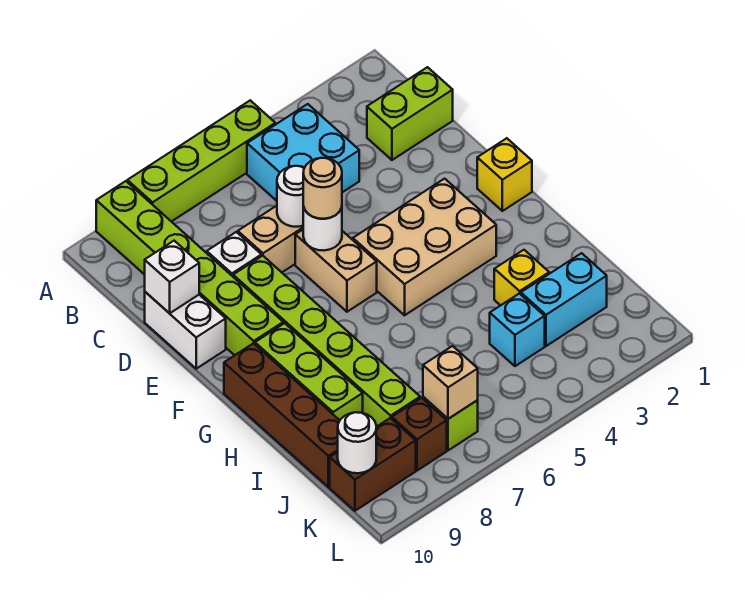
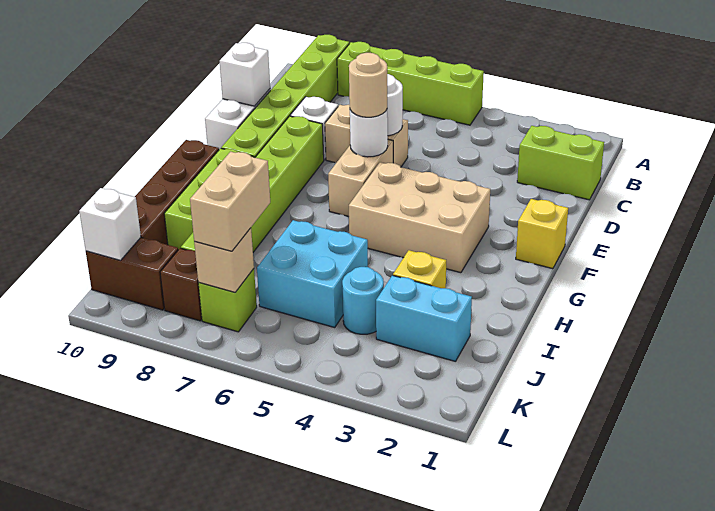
cyan brick B4:C5 level 1 -> cyan brick I5:J6 level 1
cyan brick J4 level 1 -> cyan round brick J4 level 1
none -> tan brick J7:K7 level 3
white round brick K10 level 2 -> white brick K10 level 2

